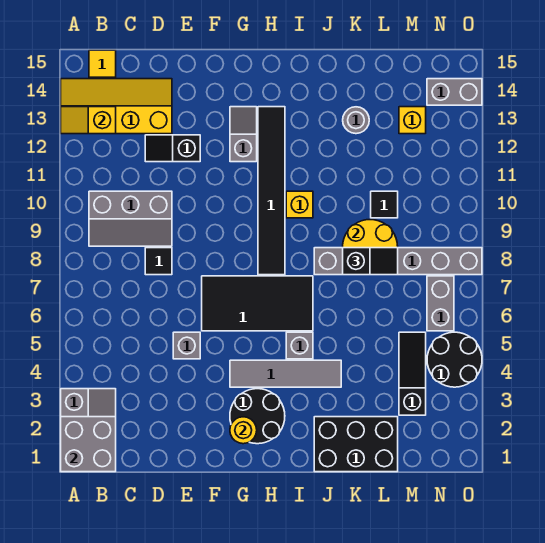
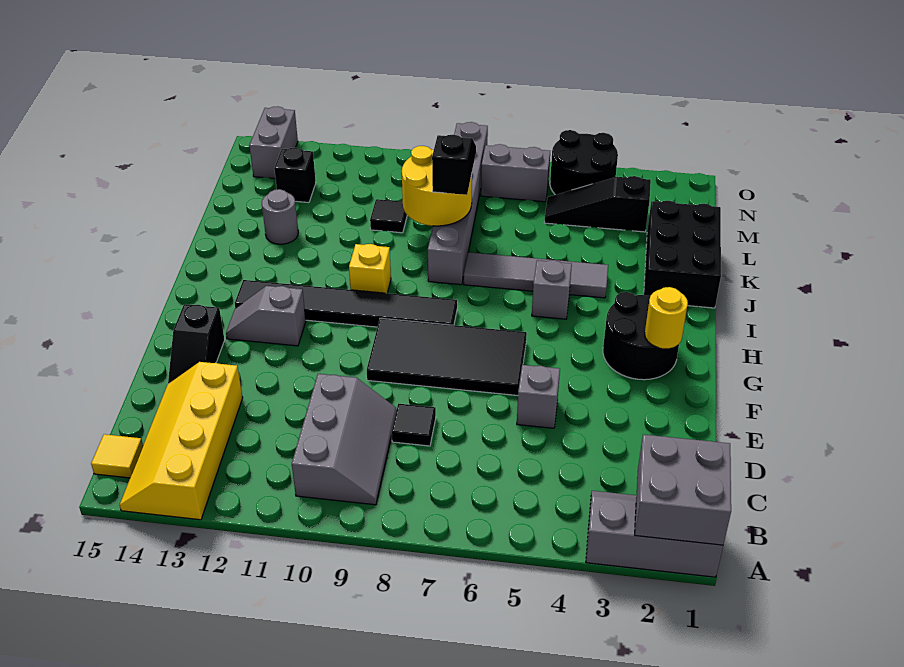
yellow slope A13:B13 level 2 top B -> none
black slope D12:E12 level 1 top E -> black slope E14:F14 level 1 top F
black tile F6:I7 level 1 -> black tile F6:G9 level 1
grey tile G4:J4 level 1 -> grey tile J4:J7 level 1
yellow brick M13 level 1 -> black brick M13 level 1

